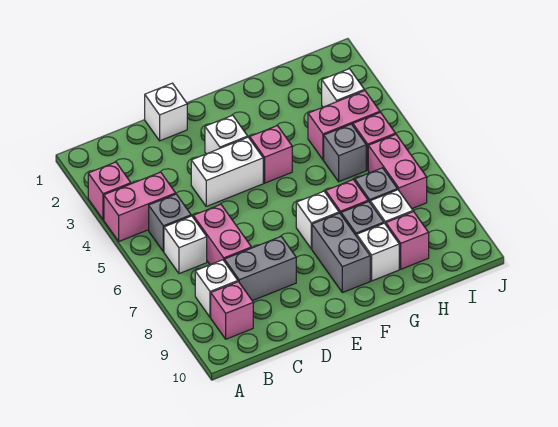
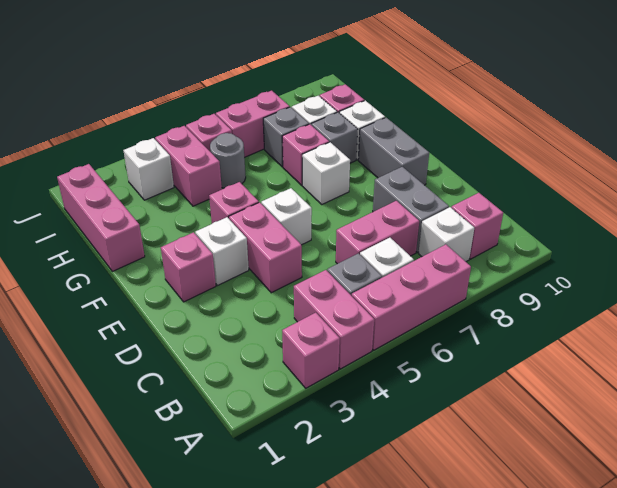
none -> pink brick A5:A7 level 1
white brick D1 level 1 -> white brick E5 level 1
white brick D4:E4 level 1 -> pink brick D4:E4 level 1
none -> pink brick E2 level 1
grey brick F8:F9 level 1 -> grey brick E9:F9 level 1
none -> pink brick G1:I1 level 1
grey brick H5 level 1 -> grey round brick H5 level 1

